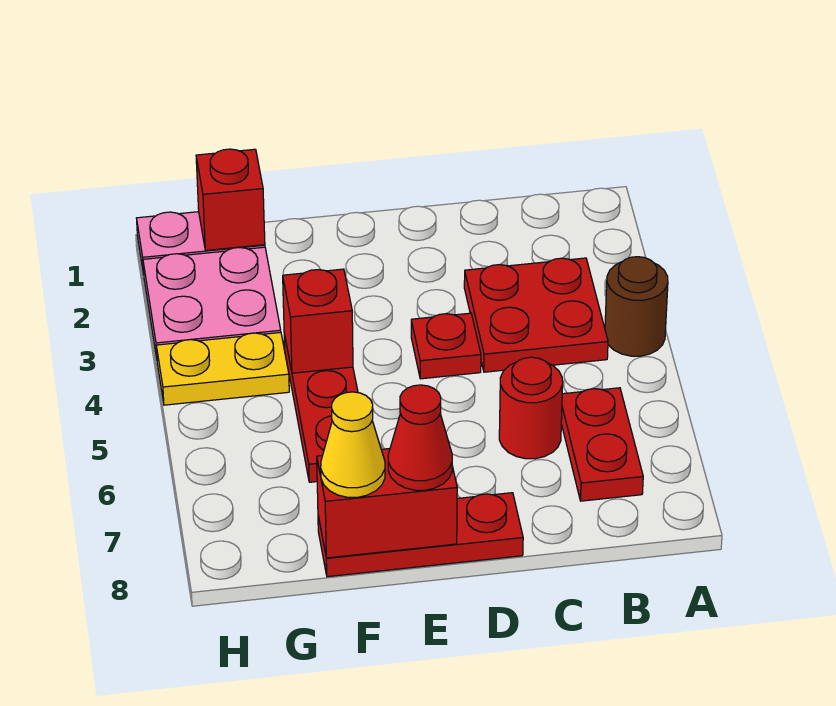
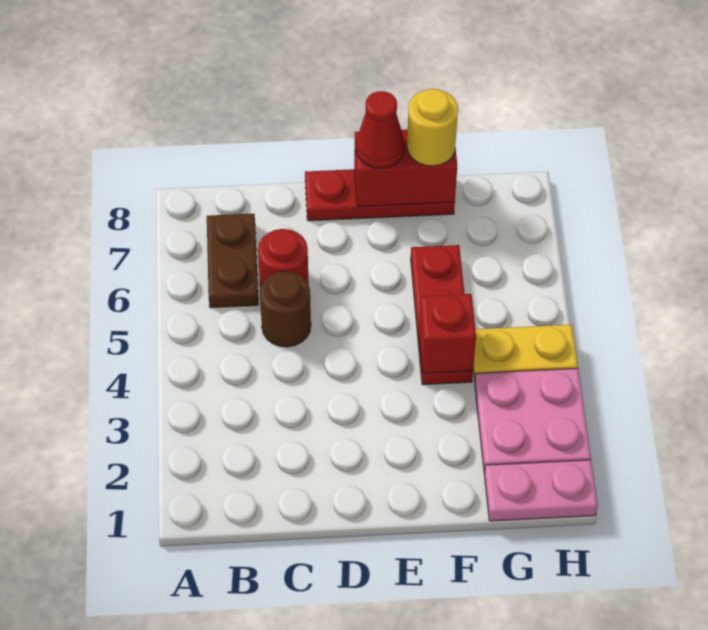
brown round brick A4 level 1 -> brown round brick C5 level 1
red plate B3:C4 level 1 -> none
red plate B6:B7 level 1 -> brown plate B6:B7 level 1
red plate D4 level 1 -> none
yellow cone F8 level 3 -> yellow round brick F8 level 3
red brick G1 level 2 -> none

